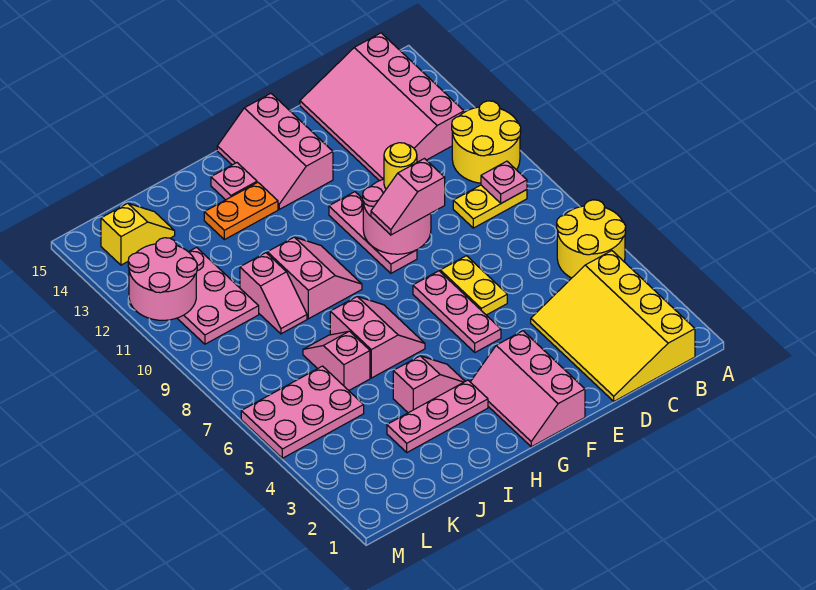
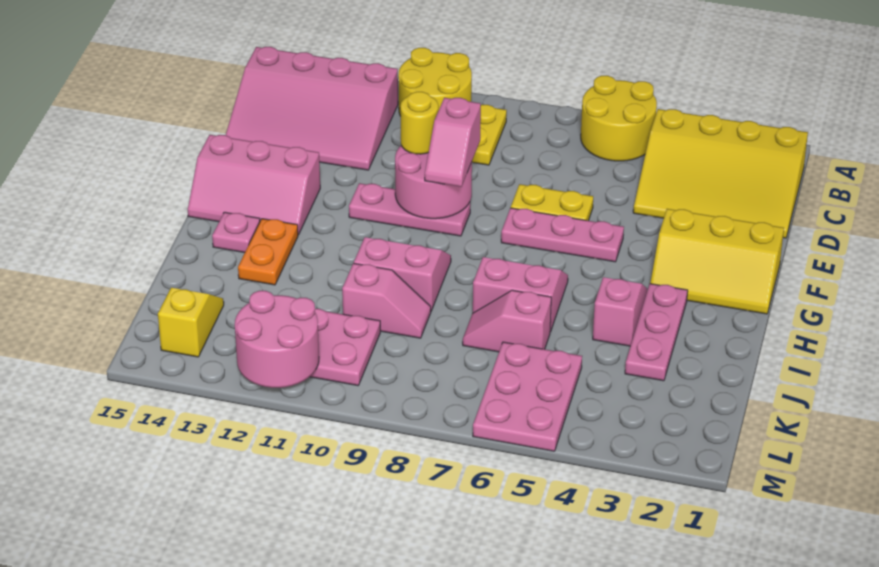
pink plate B9 level 2 -> none
pink slope F1:G3 level 1 top F -> yellow slope F1:G3 level 1 top F

